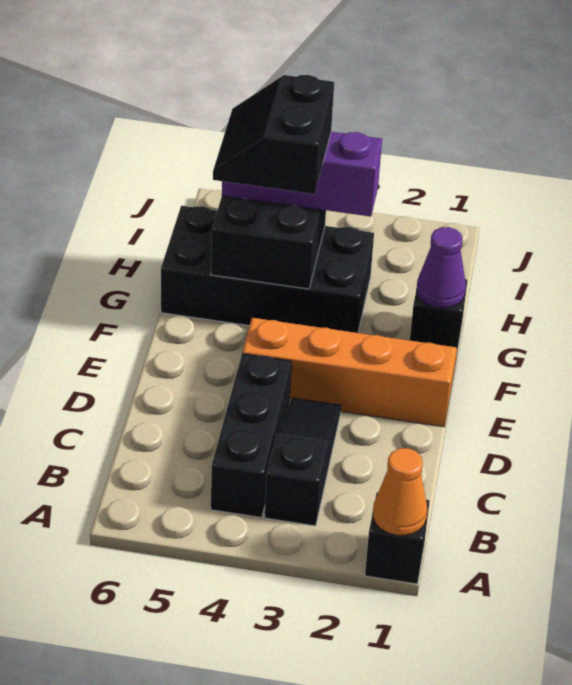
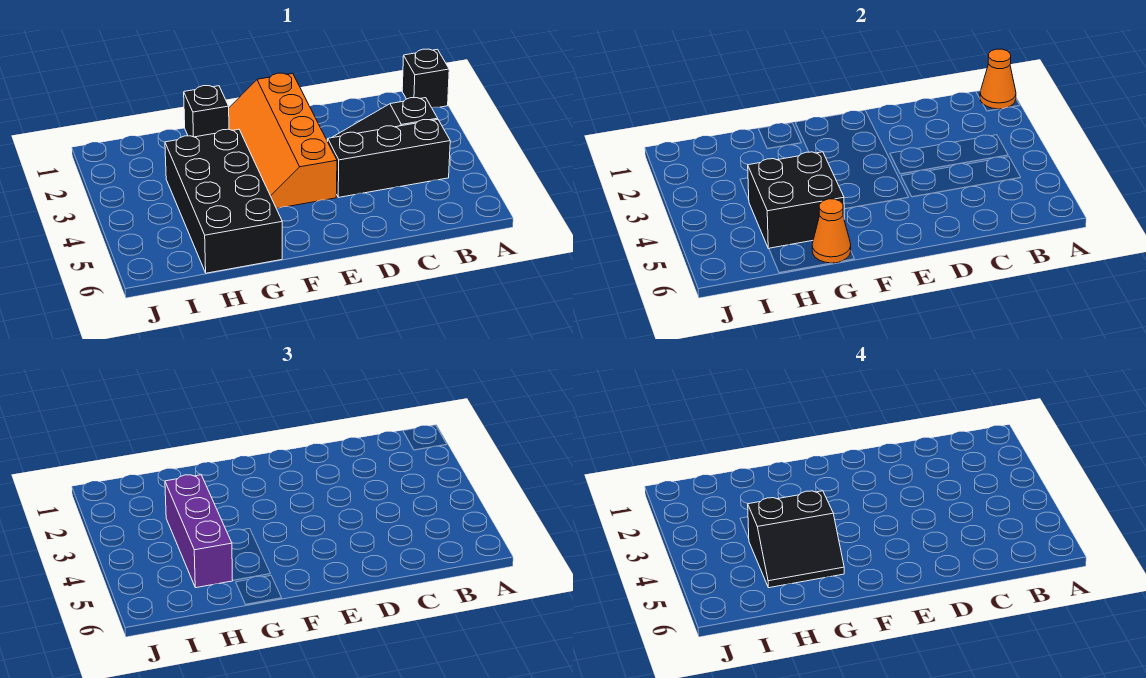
purple cone G1 level 2 -> none
none -> orange cone G6 level 2

